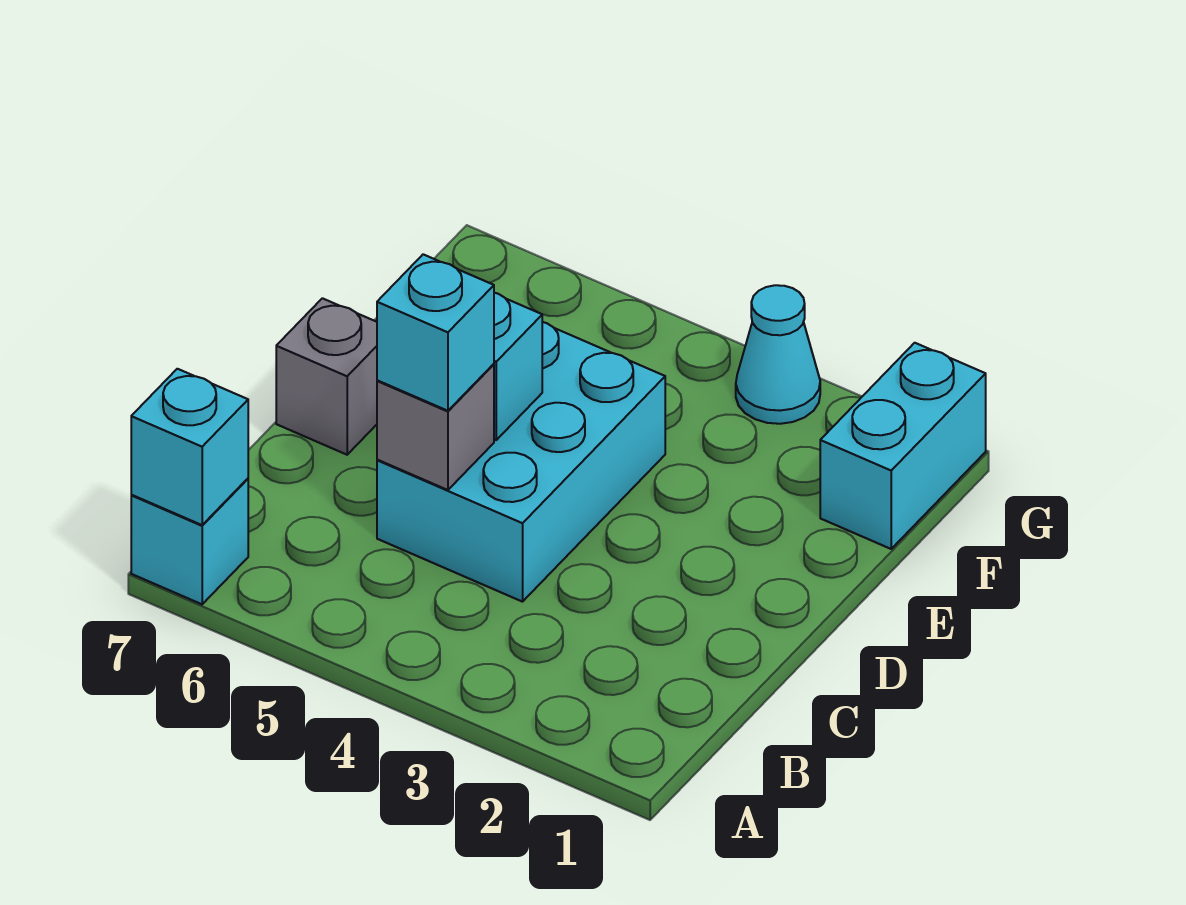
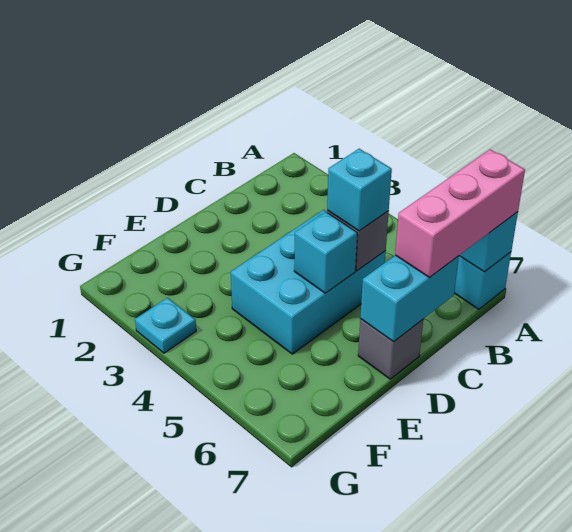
none -> pink brick A7:C7 level 3
cyan brick F1:G1 level 1 -> cyan brick C7:D7 level 2
cyan cone G3 level 1 -> cyan plate G3 level 1

